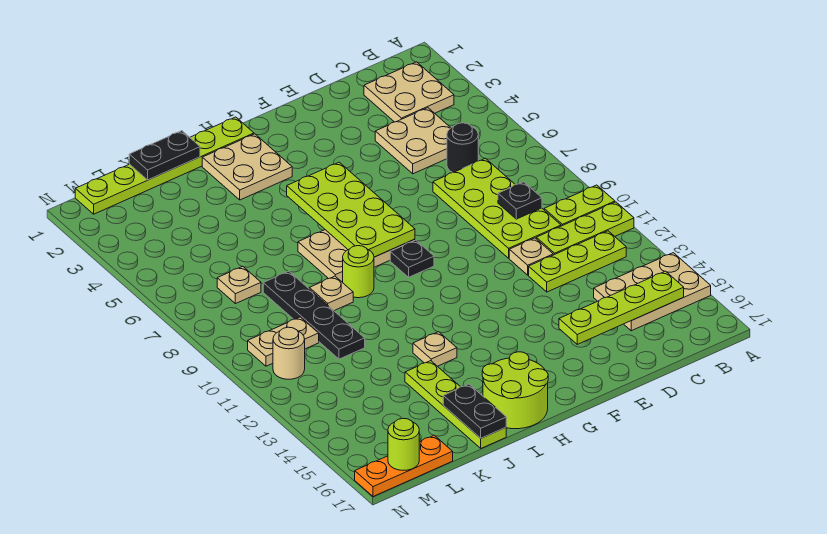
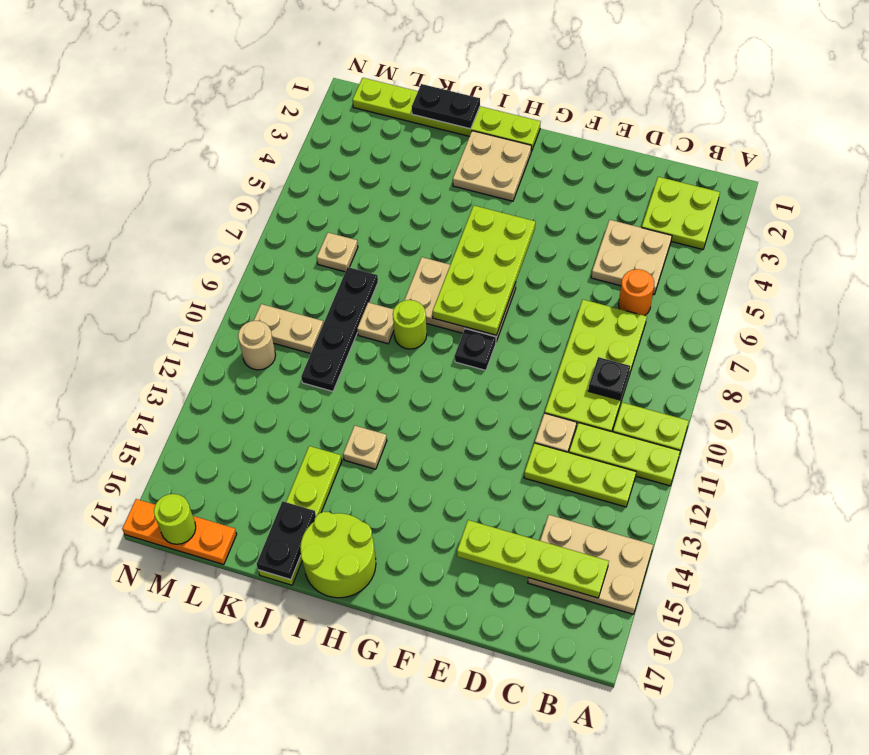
tan plate B2:C3 level 1 -> lime plate B2:C3 level 1
black round brick C6 level 1 -> orange round brick C6 level 1

